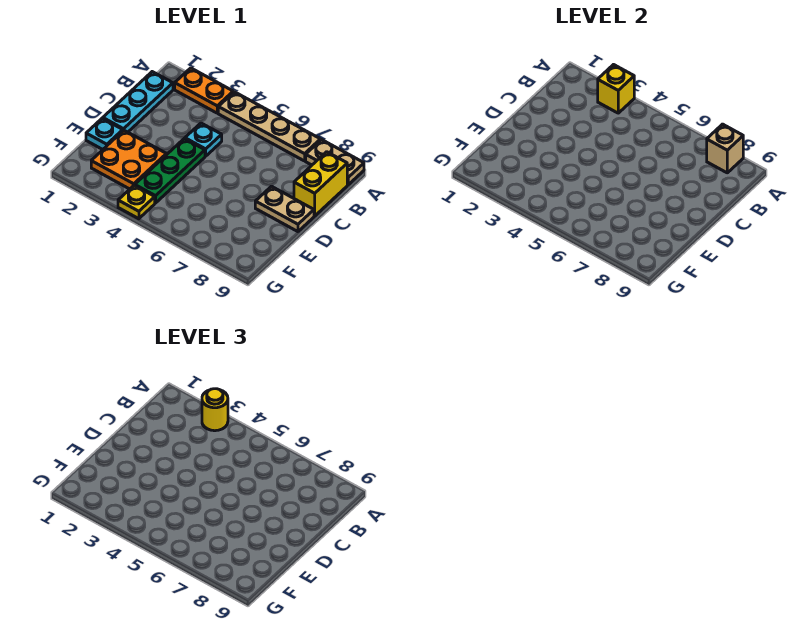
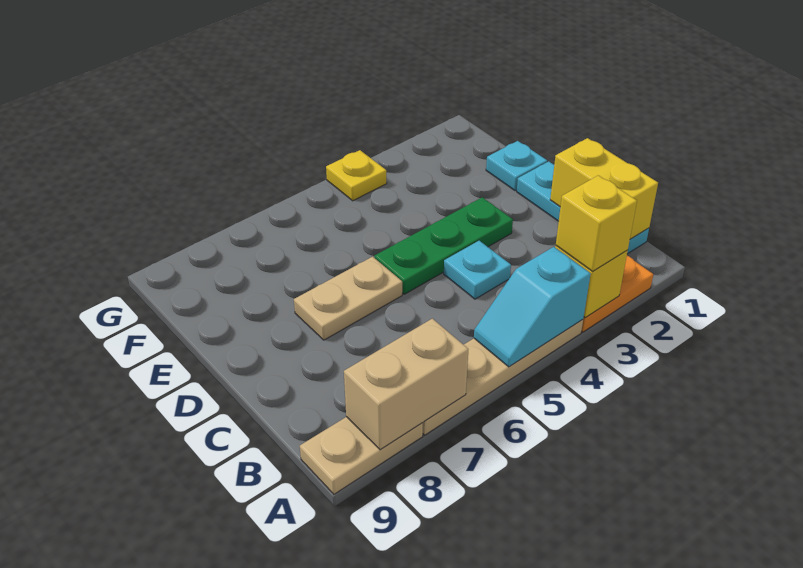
yellow round brick A3 level 3 -> yellow brick A3 level 3
none -> cyan slope A4:A5 level 2 top 4
tan brick A8 level 2 -> tan brick A7:A8 level 2
yellow brick B9:C9 level 1 -> yellow brick B1:C1 level 2
green plate D4:F4 level 1 -> green plate D3:D5 level 1
tan plate D8:D9 level 1 -> tan plate D6:D7 level 1
orange plate E2:F3 level 1 -> none

